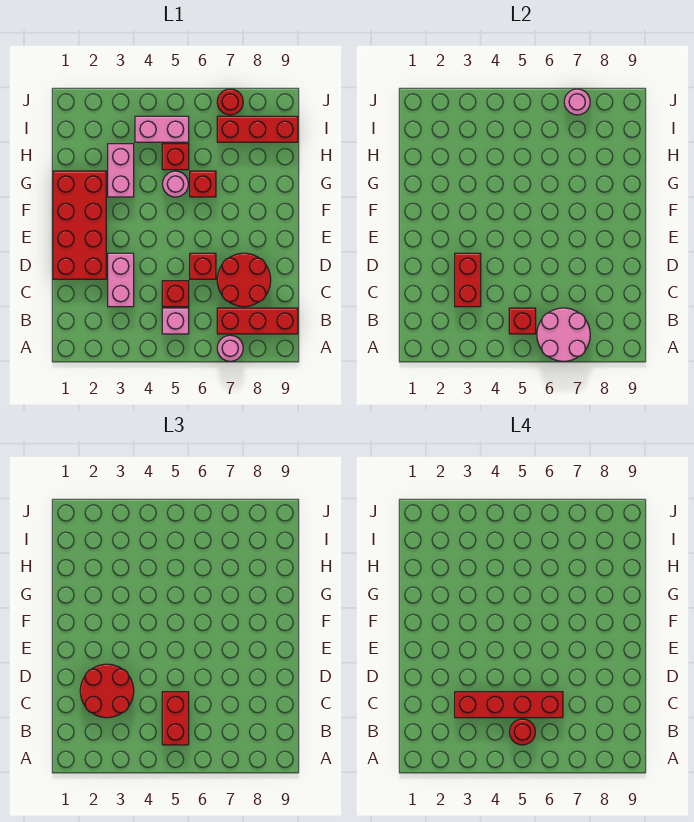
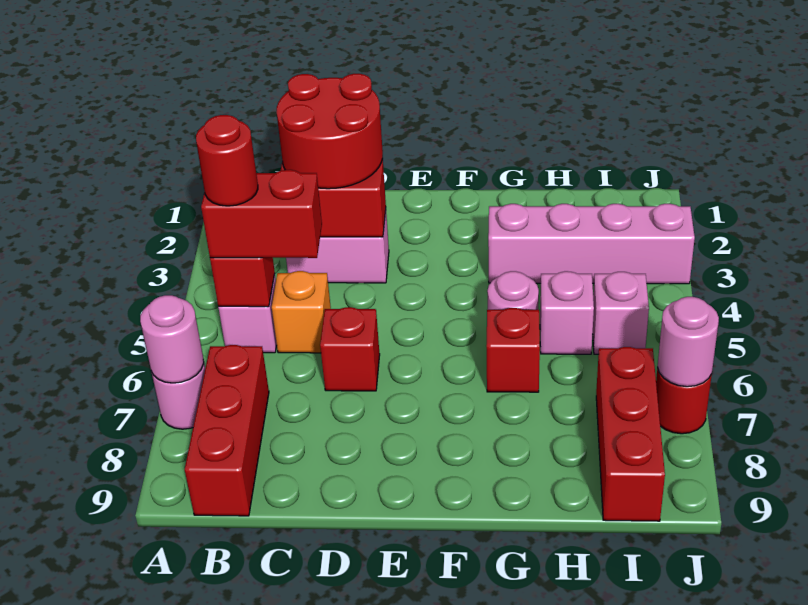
pink round brick A6:B7 level 2 -> pink round brick A7 level 2
red brick C3:C6 level 4 -> none
red brick C5 level 1 -> orange brick C5 level 1
red round brick C7:D8 level 1 -> none
red brick D1:G2 level 1 -> none
pink brick G3:H3 level 1 -> pink brick G3:J3 level 1
red brick H5 level 1 -> pink brick H5 level 1
pink brick I4:I5 level 1 -> pink brick I5 level 1

